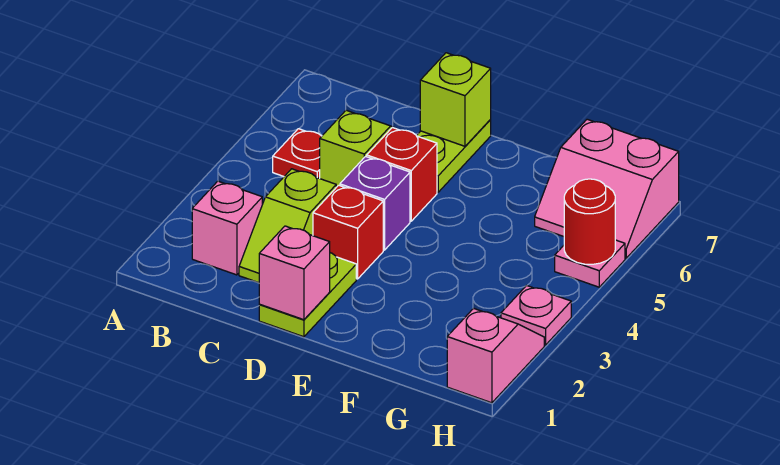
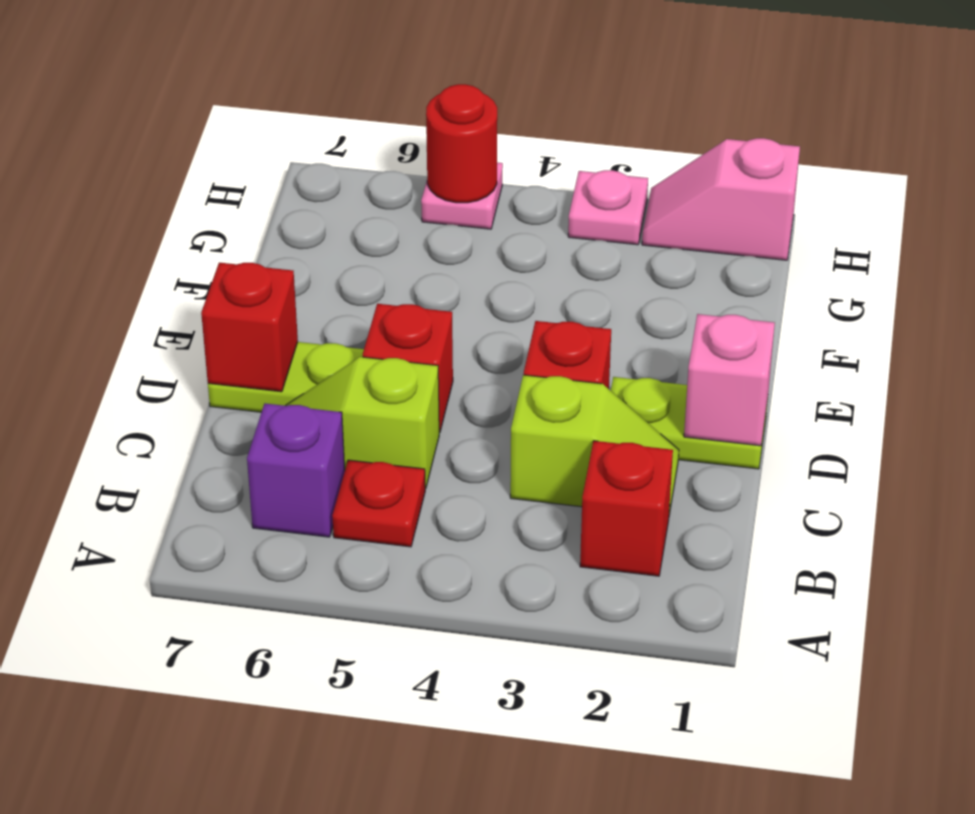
pink brick B2 level 1 -> red brick B2 level 1
purple brick D4 level 1 -> purple brick B6 level 1
lime brick D7 level 2 -> red brick D7 level 2
pink slope G6:H7 level 1 top 7 -> none

